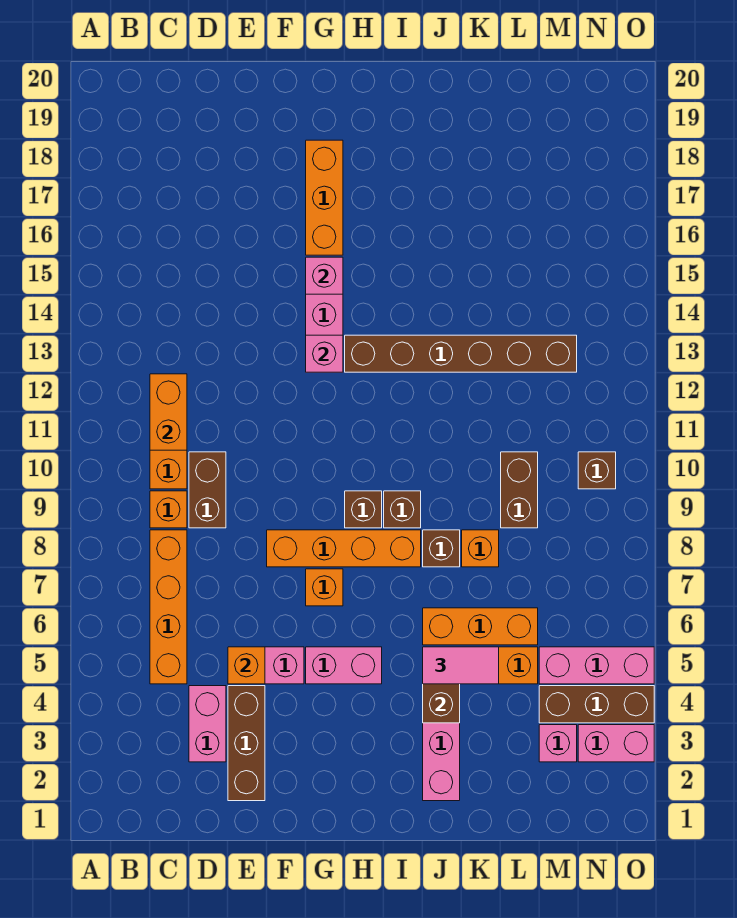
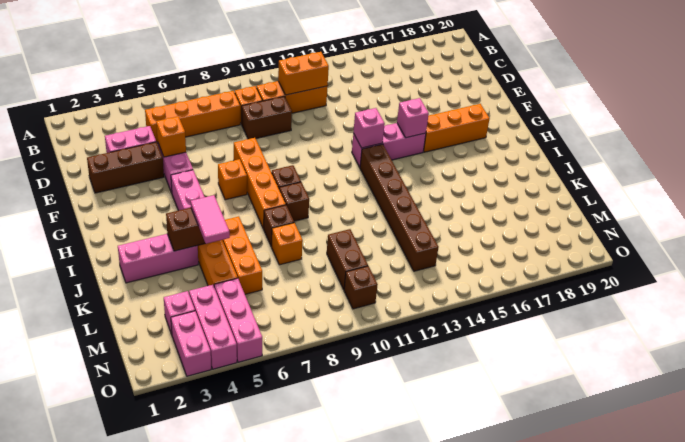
brown brick L9:L10 level 1 -> brown brick L10:M10 level 1
brown brick M4:O4 level 1 -> pink brick M4:O4 level 1

